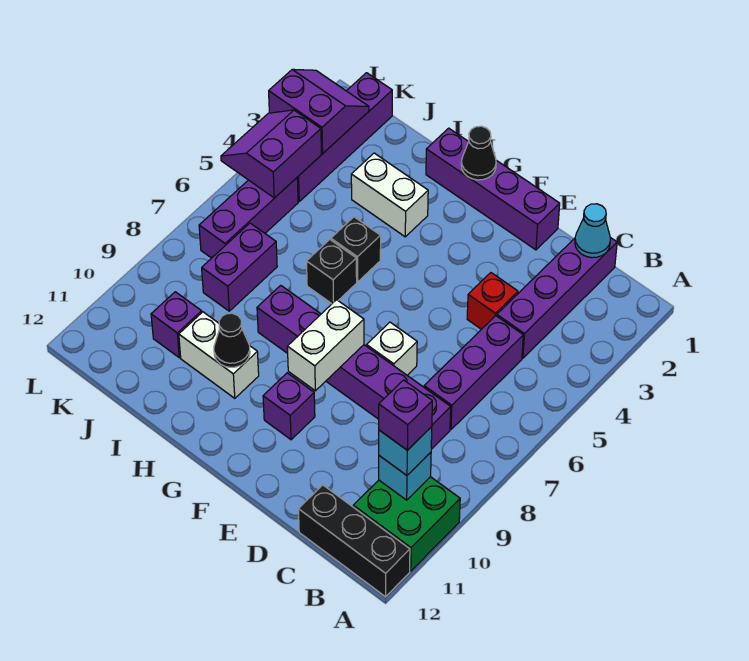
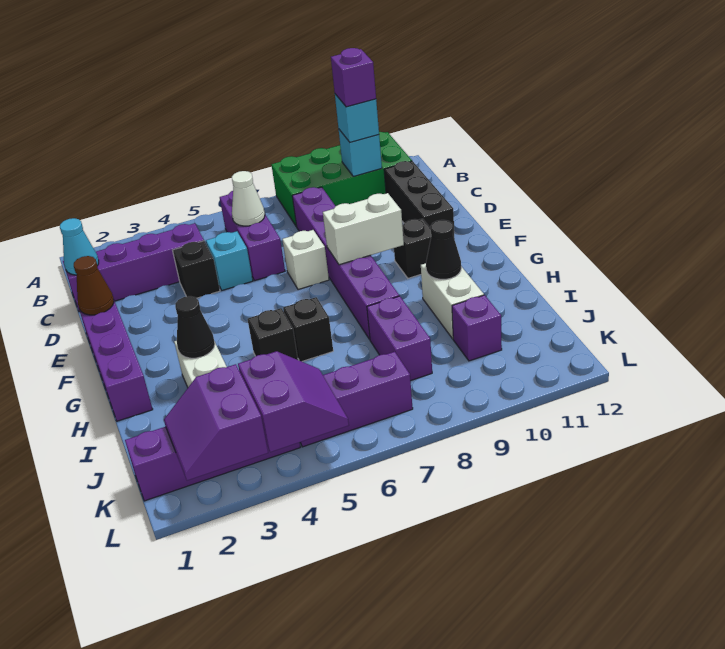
green brick A10:B11 level 1 -> green brick A8:B11 level 1
black brick A12:C12 level 1 -> black brick C11:E11 level 1
purple brick C5:C7 level 1 -> purple brick B6:D6 level 1
none -> white cone C6 level 2
red brick D4 level 1 -> black brick D4 level 1
none -> cyan brick D5 level 1
none -> brown cone E1 level 2
purple brick F10 level 1 -> black brick F10 level 1
black cone G1 level 2 -> black cone H3 level 2
purple brick J7:J8 level 1 -> purple brick I8:J8 level 1
purple slope K4:L5 level 2 top K -> purple slope K4:L5 level 2 top 4

